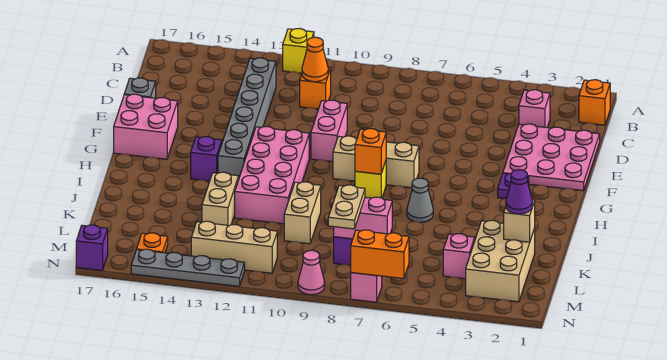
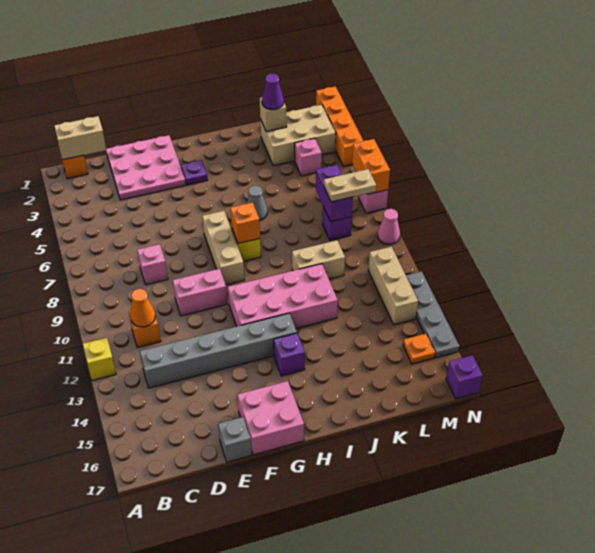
pink brick C3 level 1 -> pink brick D8 level 1
tan brick J13:K13 level 1 -> tan brick B1:C1 level 2
pink brick L7:L8 level 2 -> purple brick L7:L8 level 2
none -> orange brick N1:N4 level 1

